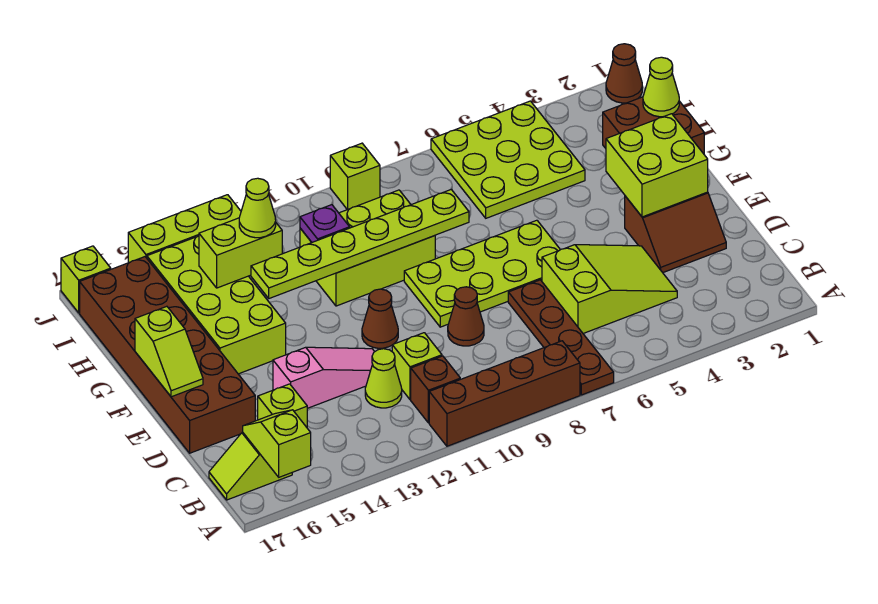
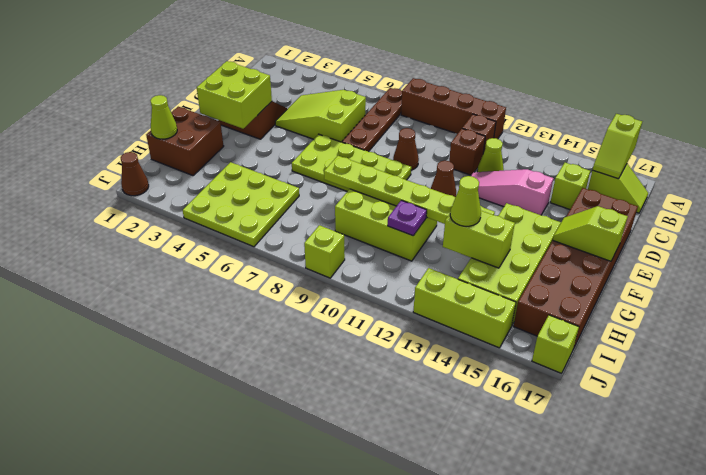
lime brick C11 level 1 -> brown brick C11 level 1
lime slope E17:F17 level 2 top F -> lime slope F16:F17 level 2 top 17

